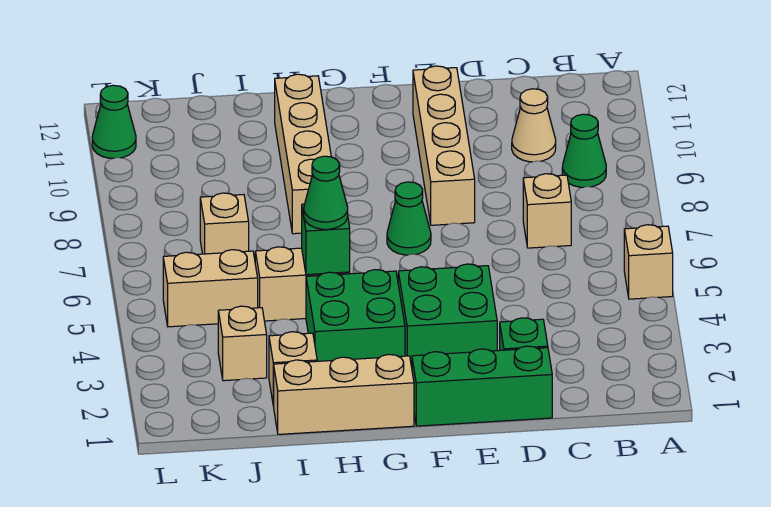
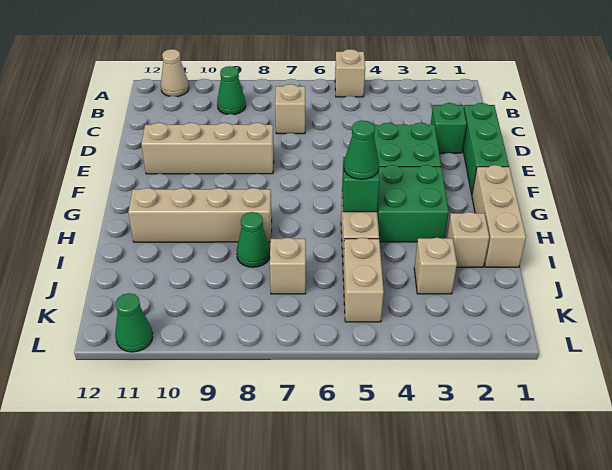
tan cone C10 level 1 -> tan cone A11 level 1
green cone F7 level 1 -> green cone I8 level 1

